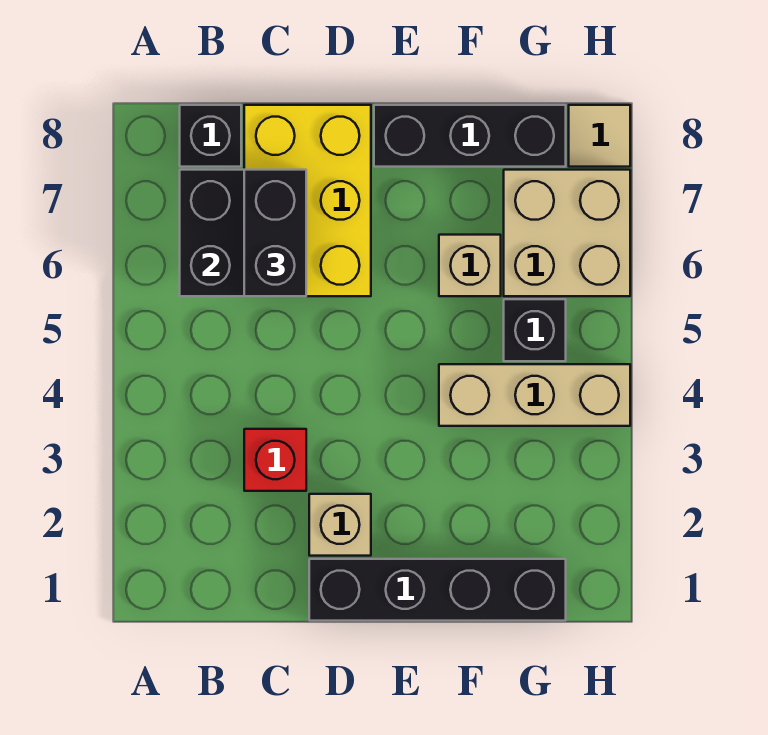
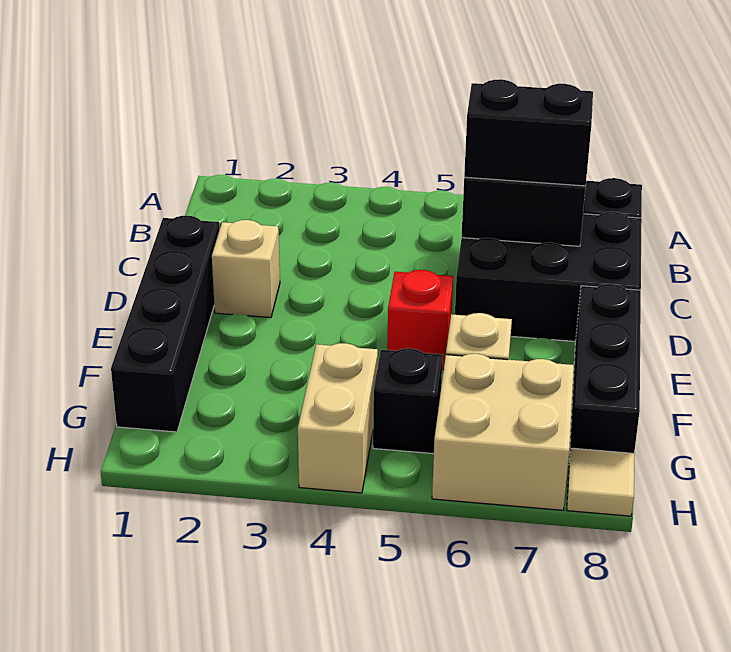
red brick C3 level 1 -> red brick E5 level 1
yellow brick C6:D8 level 1 -> black brick C6:D8 level 1
tan brick F4:H4 level 1 -> tan brick G4:H4 level 1

